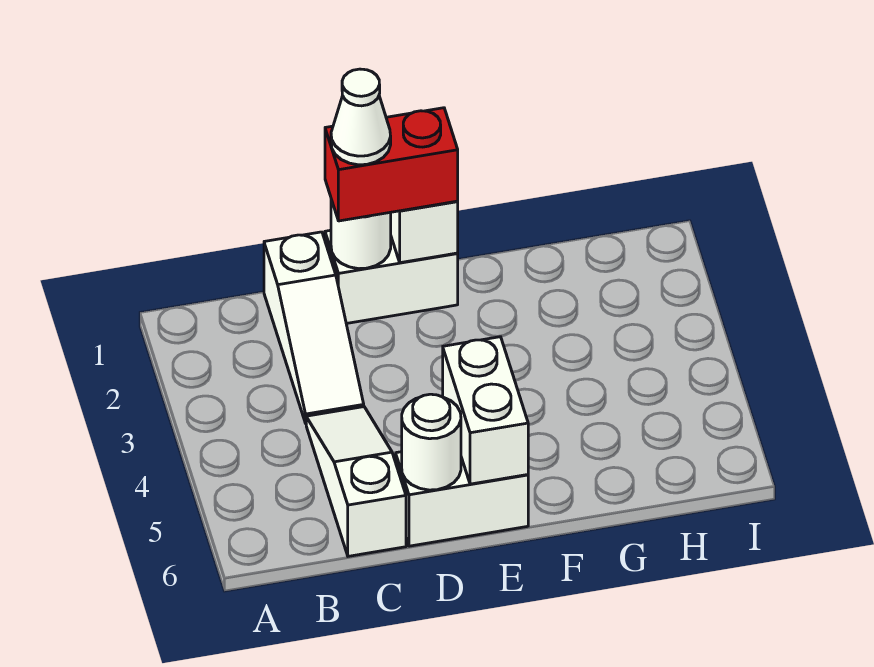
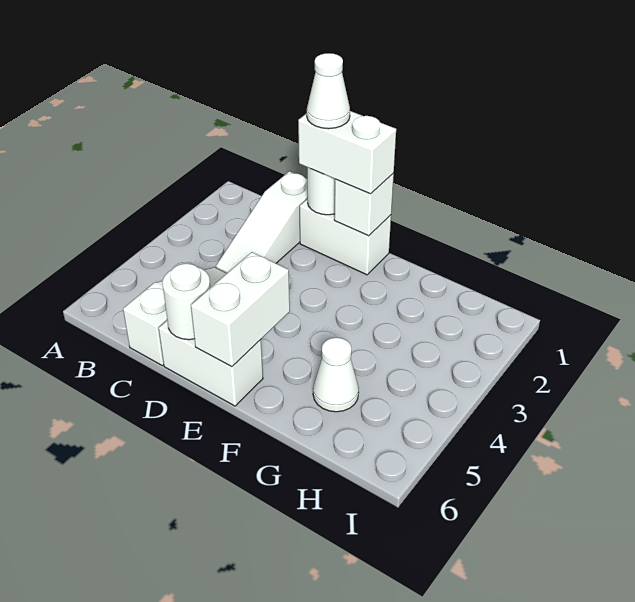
red brick D1:E1 level 3 -> white brick D1:E1 level 3
none -> white cone G5 level 1

